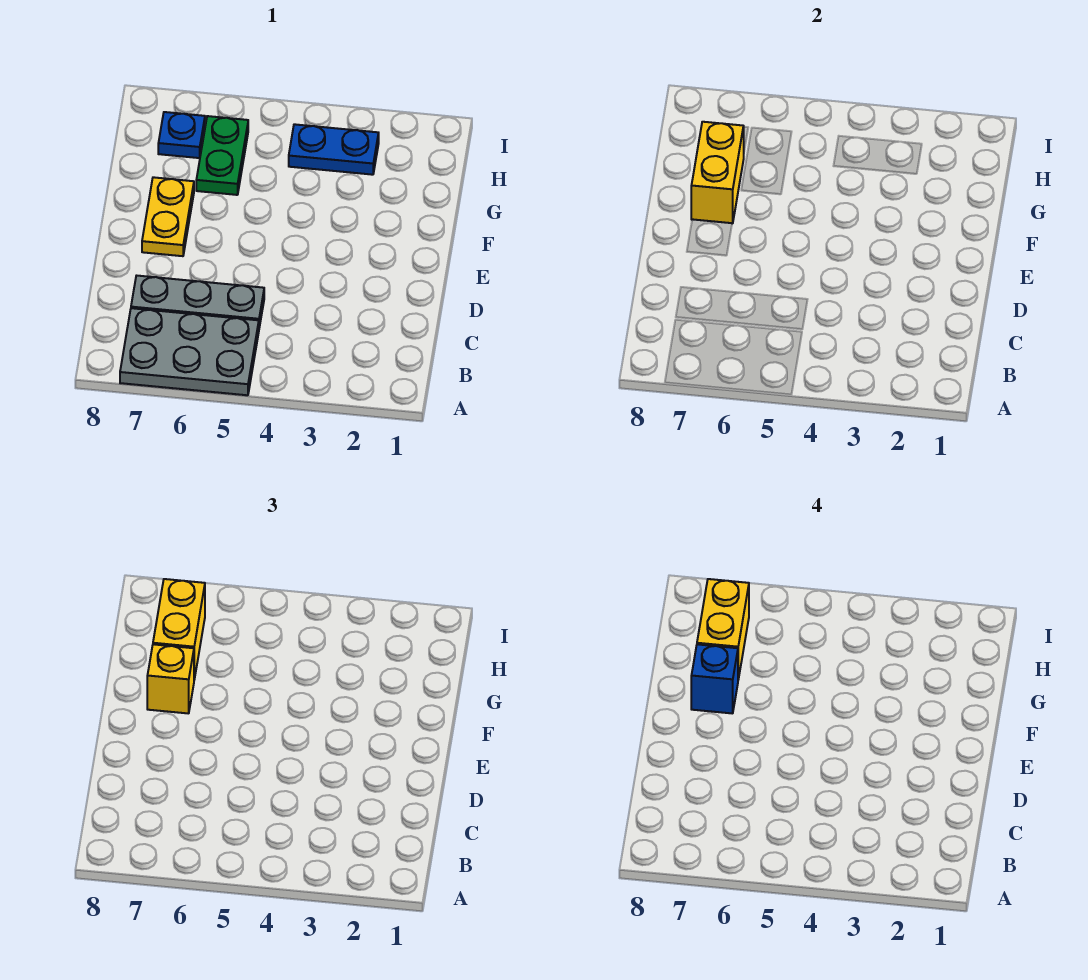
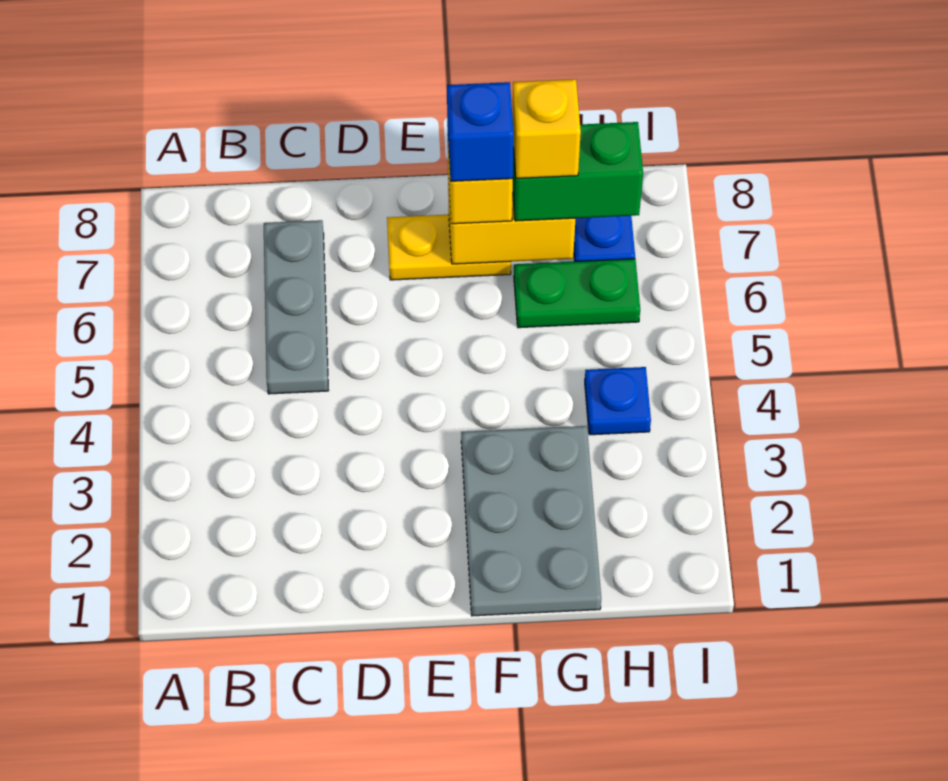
grey plate A5:B7 level 1 -> grey plate F1:G3 level 1
yellow brick G7:H7 level 3 -> green brick G7:H7 level 3
yellow brick G7:H7 level 4 -> yellow brick G7 level 4
blue plate H3:H4 level 1 -> blue plate H4 level 1

